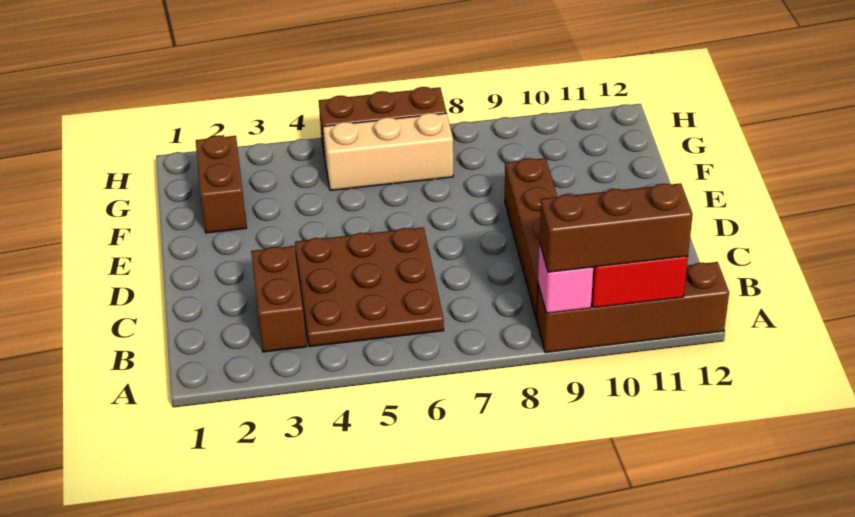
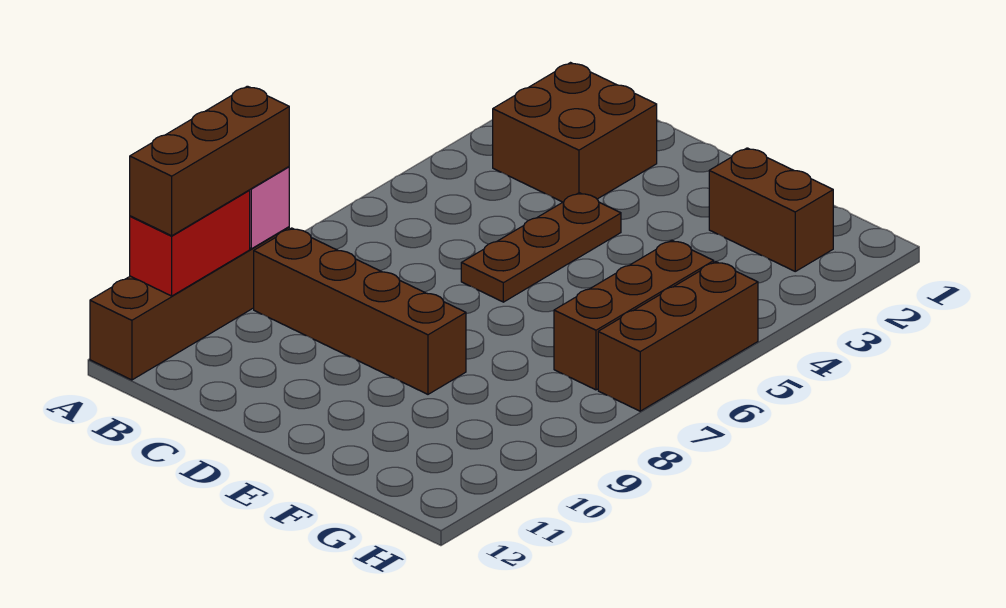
brown brick B3:C3 level 1 -> brown brick B2:C3 level 1
brown plate B4:D6 level 1 -> brown plate D4:D6 level 1
tan brick G5:G7 level 1 -> brown brick G5:G7 level 1

